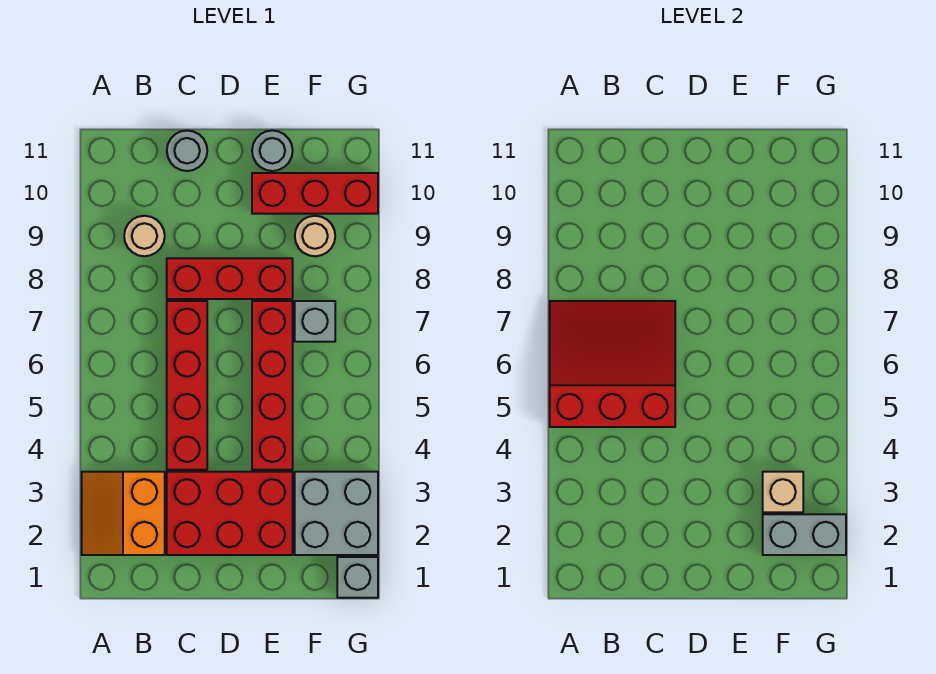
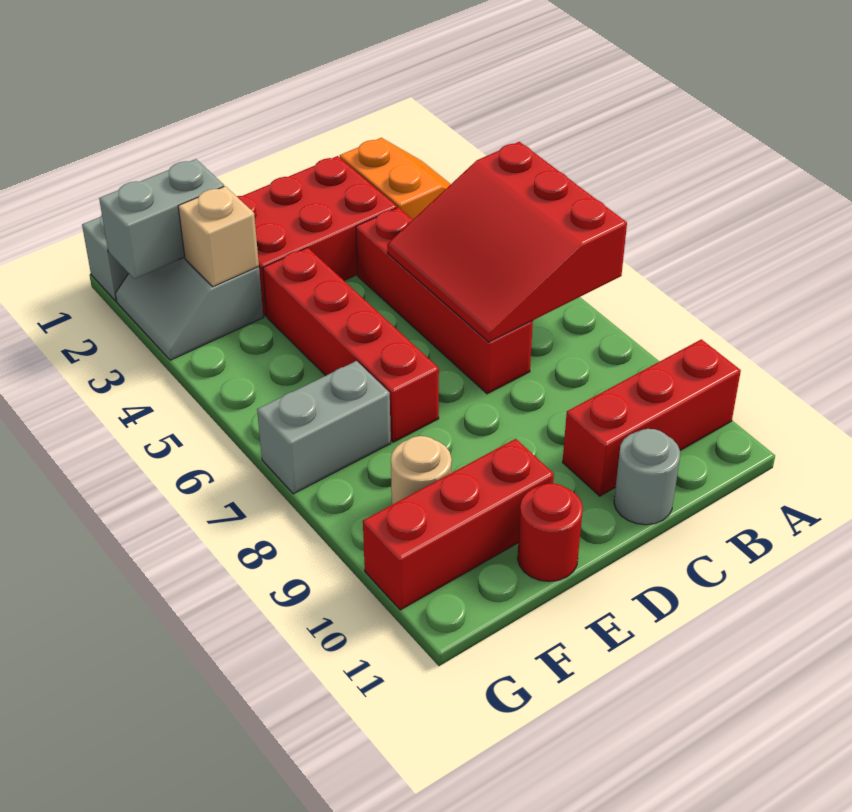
red slope A5:C7 level 2 top 5 -> red slope A5:C7 level 2 top A
tan round brick B9 level 1 -> none
red brick C8:E8 level 1 -> red brick A10:C10 level 1
grey round brick E11 level 1 -> red round brick E11 level 1
grey brick F2:G3 level 1 -> grey slope F2:G3 level 1 top F
grey brick F7 level 1 -> grey brick F7:G7 level 1

